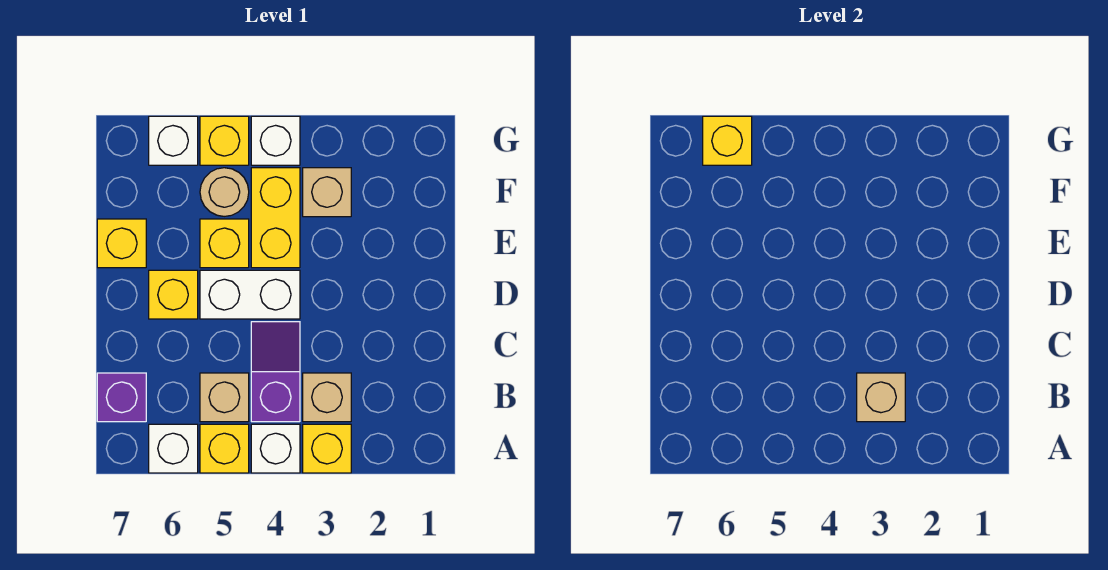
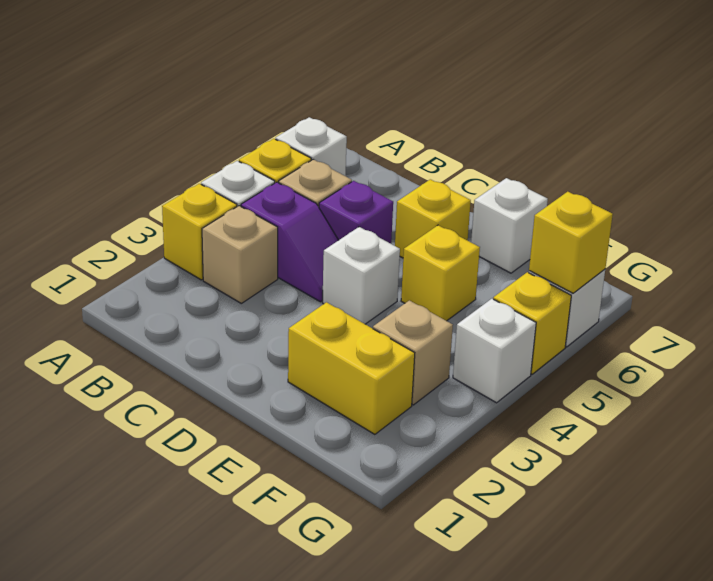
tan brick B3 level 2 -> none
purple brick B7 level 1 -> purple brick C5 level 1
white brick D4:D5 level 1 -> white brick D4 level 1
yellow brick E4:F4 level 1 -> yellow brick E2:F2 level 1
yellow brick E7 level 1 -> white brick E7 level 1
tan round brick F5 level 1 -> none

